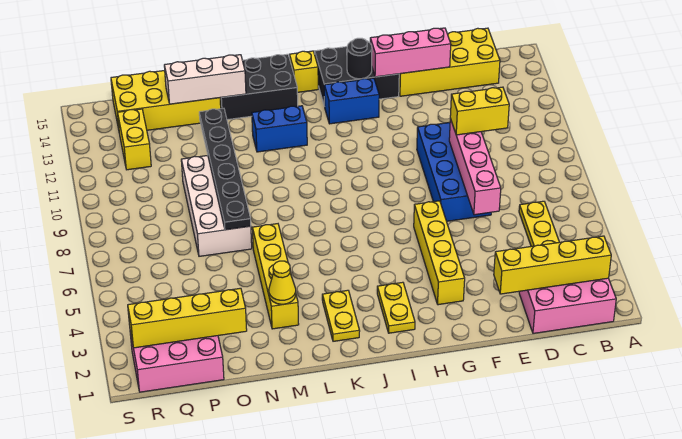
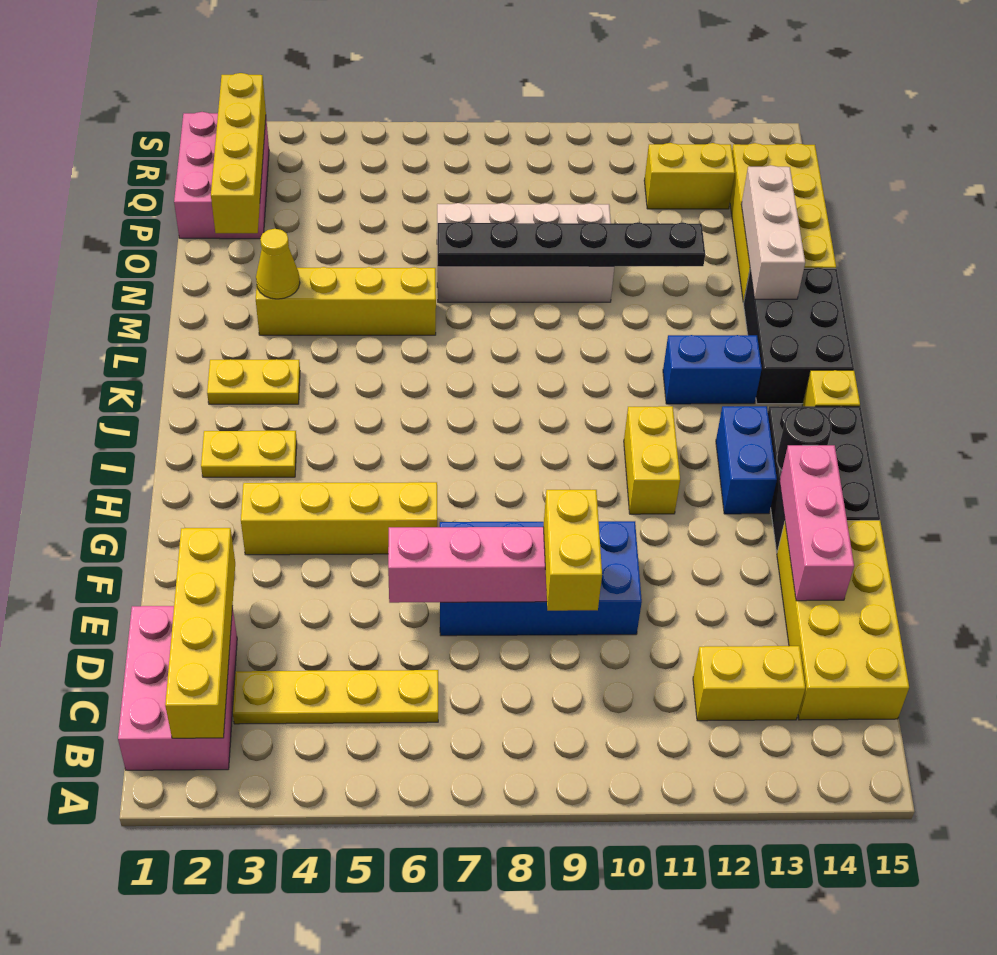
none -> yellow brick C12:C13 level 1
none -> yellow brick H11:I11 level 1
blue brick K12:L12 level 1 -> blue brick K12:K13 level 1

